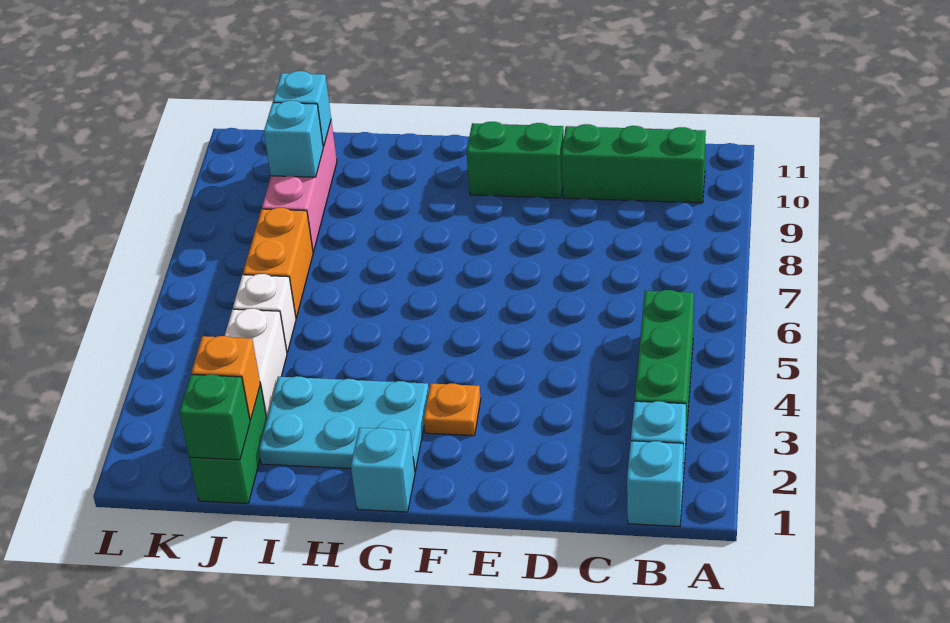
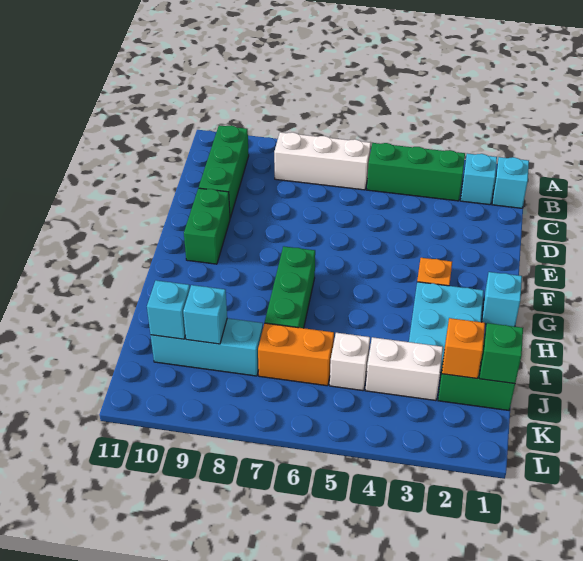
none -> white brick B6:B8 level 1
none -> green brick G7:I7 level 1
pink brick J8:J10 level 1 -> cyan brick J8:J10 level 1

